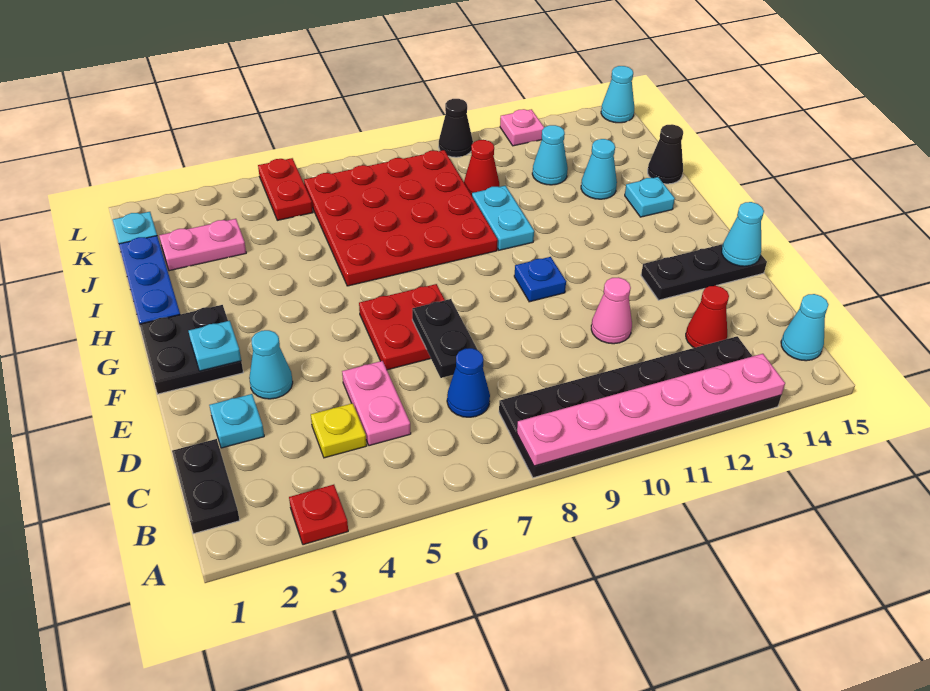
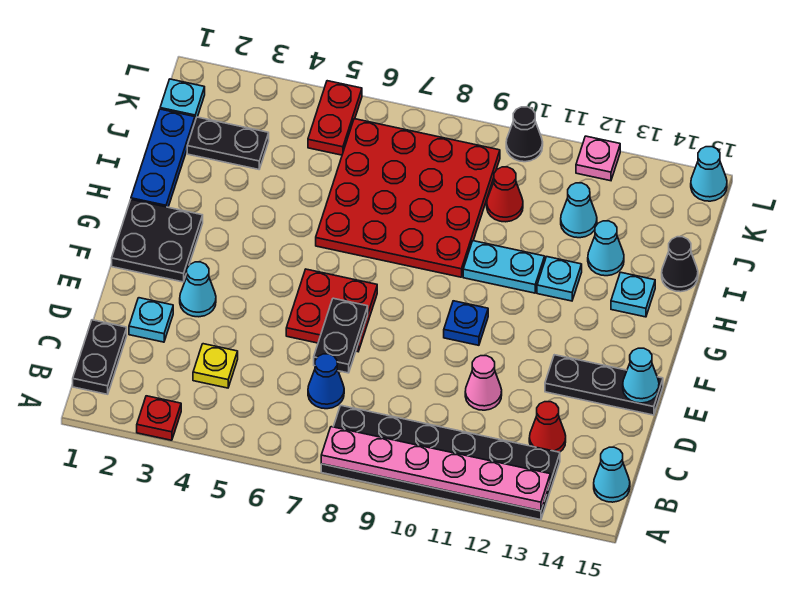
pink plate C5:D5 level 1 -> none
cyan plate F2 level 2 -> cyan plate H12 level 1
cyan plate H10:I10 level 1 -> cyan plate H10:H11 level 1
pink plate J2:J3 level 1 -> black plate J2:J3 level 1

